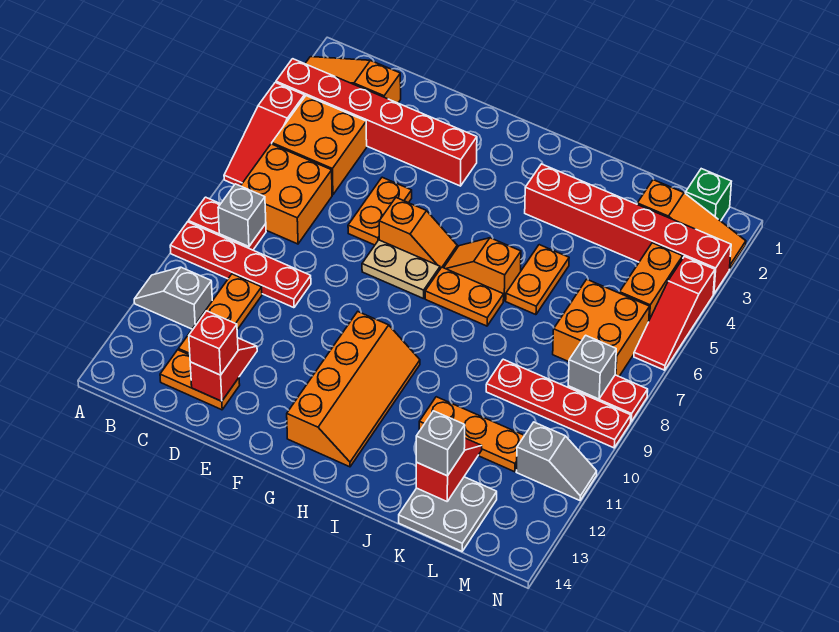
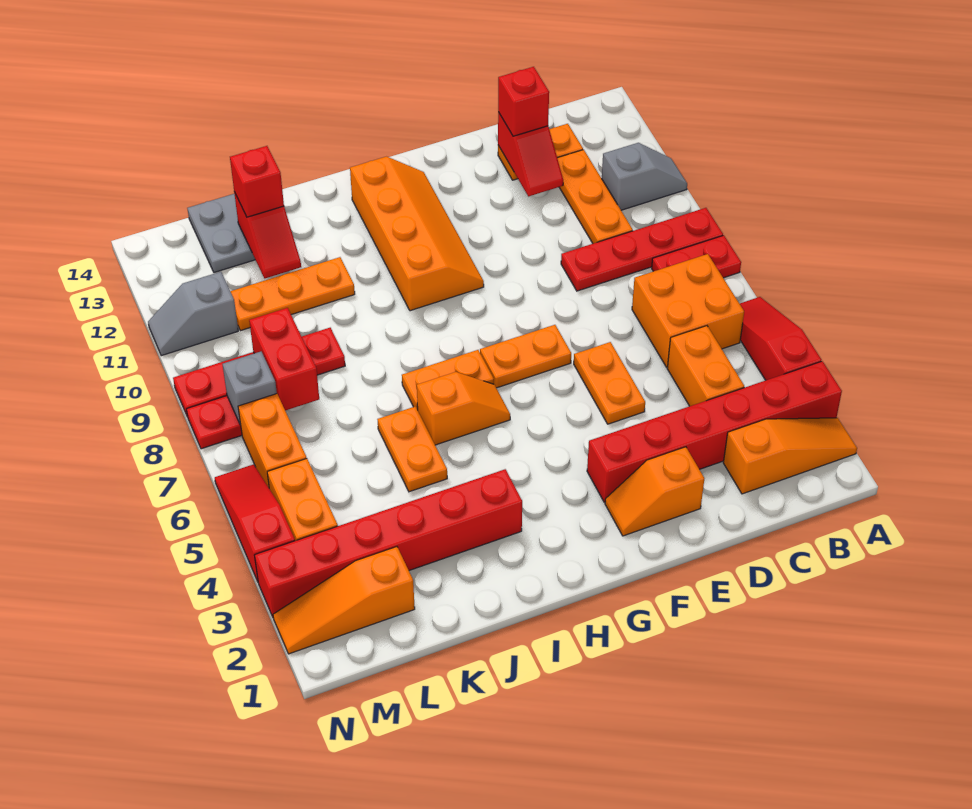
orange brick B4:C5 level 1 -> orange brick C4:C5 level 1
grey brick B8 level 2 -> none
orange slope F6:G6 level 1 top F -> orange slope E2:F2 level 1 top E
tan plate F7:G7 level 1 -> orange plate F7:G7 level 1
orange slope G10:H13 level 1 top G -> orange slope G10:H13 level 1 top H
grey brick K13 level 3 -> red brick K13 level 3
orange brick L6:M7 level 1 -> orange brick M6:M7 level 1
none -> red brick L8:L9 level 2
green brick M1 level 1 -> none

